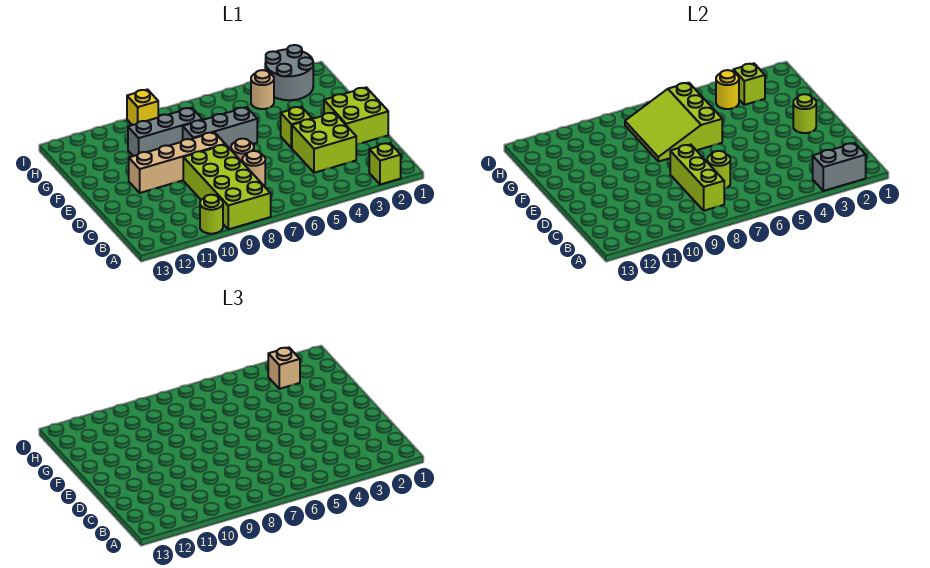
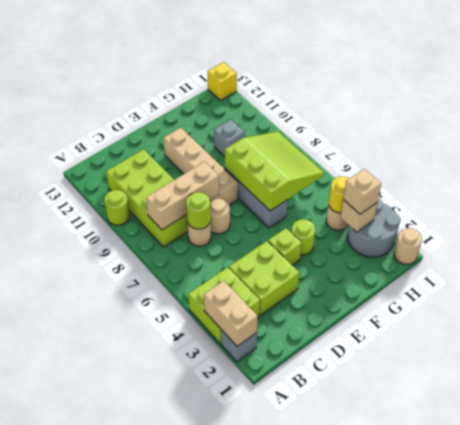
lime brick A2 level 1 -> grey brick A2 level 1
grey brick A2:A3 level 2 -> tan brick A2:A3 level 2
lime brick A8:D9 level 1 -> lime brick B8:C11 level 1
lime brick B8:D8 level 2 -> tan brick B8:D8 level 2
lime brick D1:E2 level 1 -> lime brick A3:B4 level 1
lime round brick E2 level 2 -> lime round brick F4 level 1
lime slope F6:H8 level 2 top 6 -> lime slope F6:H8 level 2 top F
grey brick G8:G10 level 1 -> grey brick G10 level 1
lime brick H3 level 2 -> tan brick H3 level 2
none -> tan round brick I1 level 1
yellow brick I9 level 1 -> yellow brick I13 level 1

